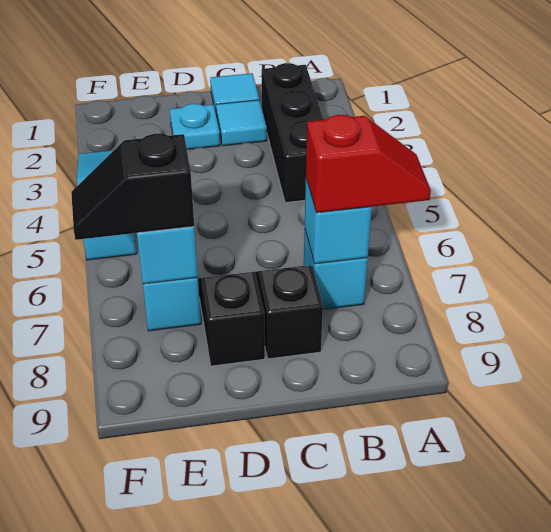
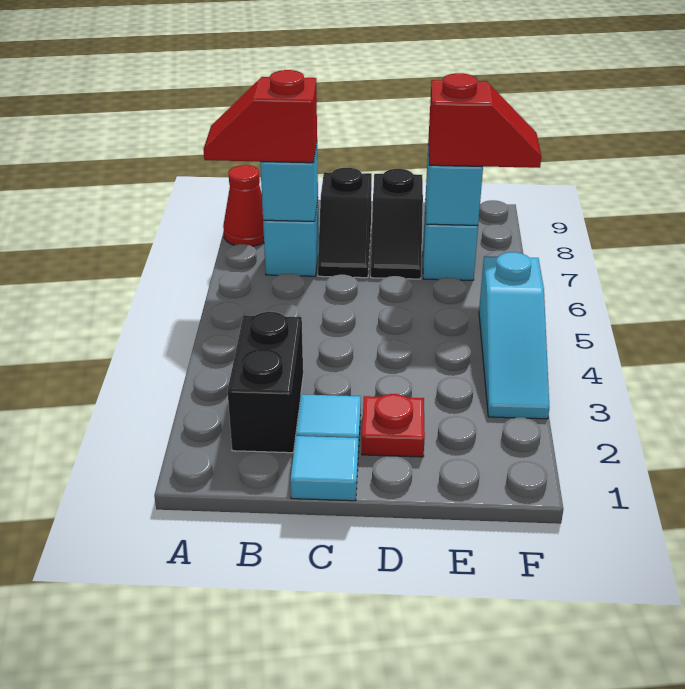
none -> red cone A8 level 1
black brick B2:B4 level 1 -> black brick B2:B3 level 1
cyan plate D2 level 1 -> red plate D2 level 1
black slope E7:F7 level 3 top E -> red slope E7:F7 level 3 top E

